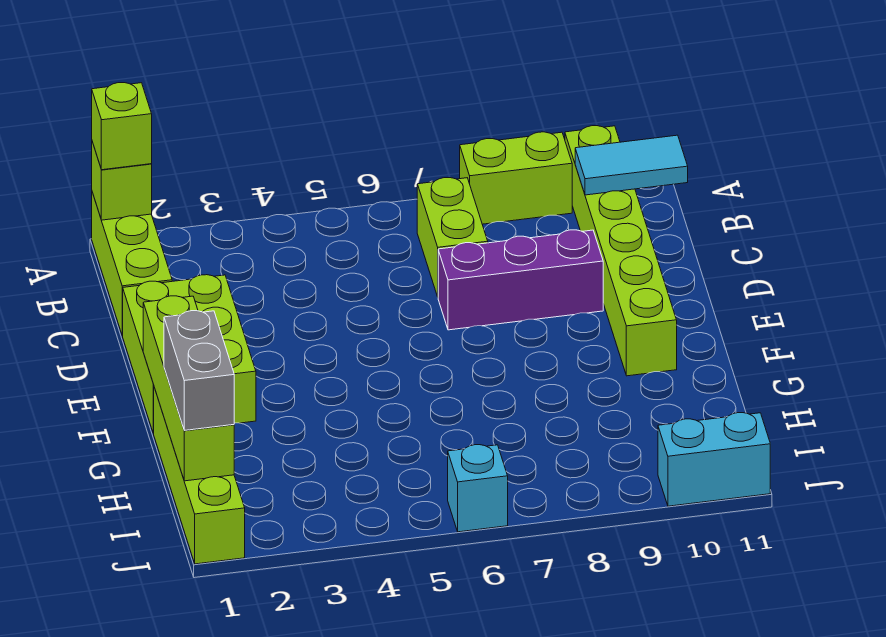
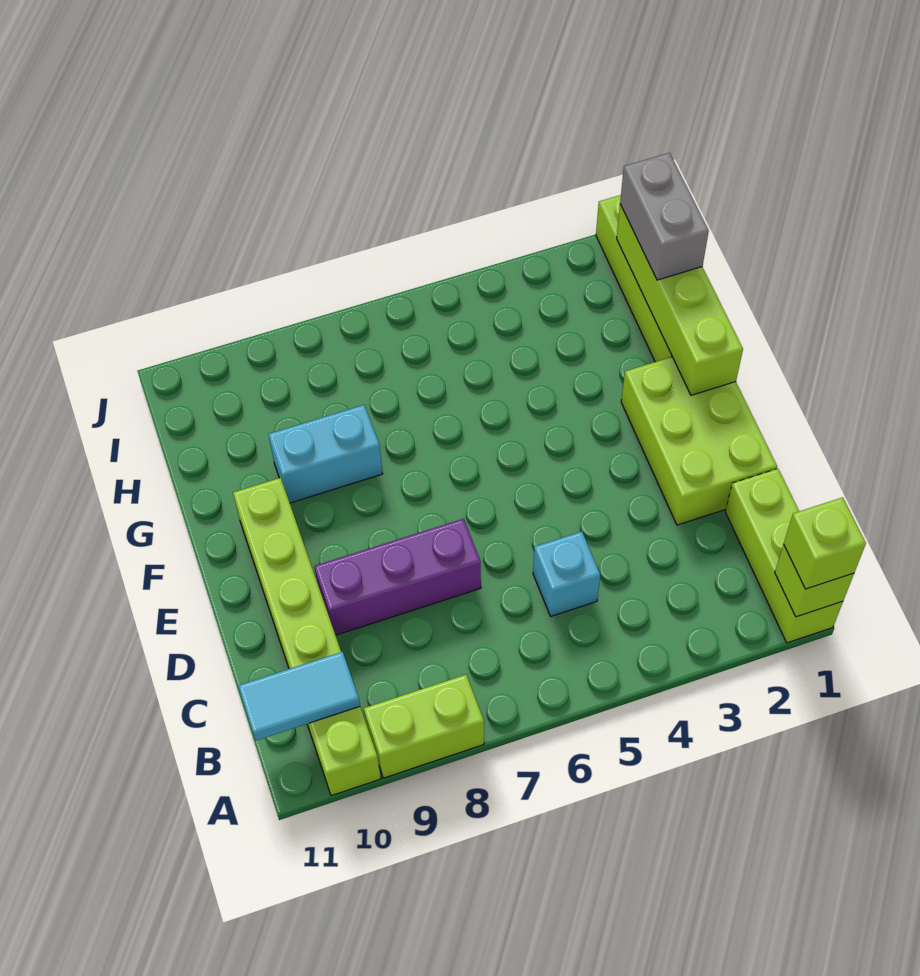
lime brick B7:C7 level 1 -> none
cyan brick J6 level 1 -> cyan brick C5 level 1
cyan brick J10:J11 level 1 -> cyan brick G8:G9 level 1

